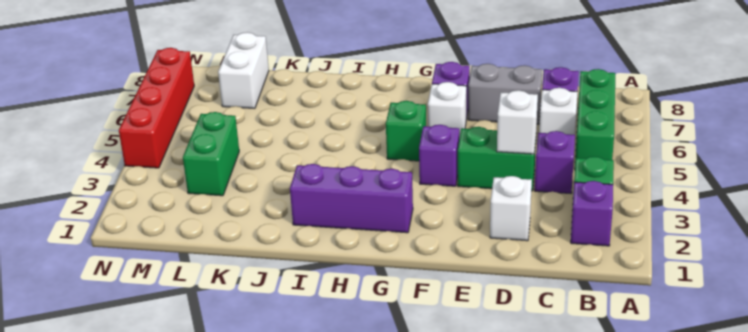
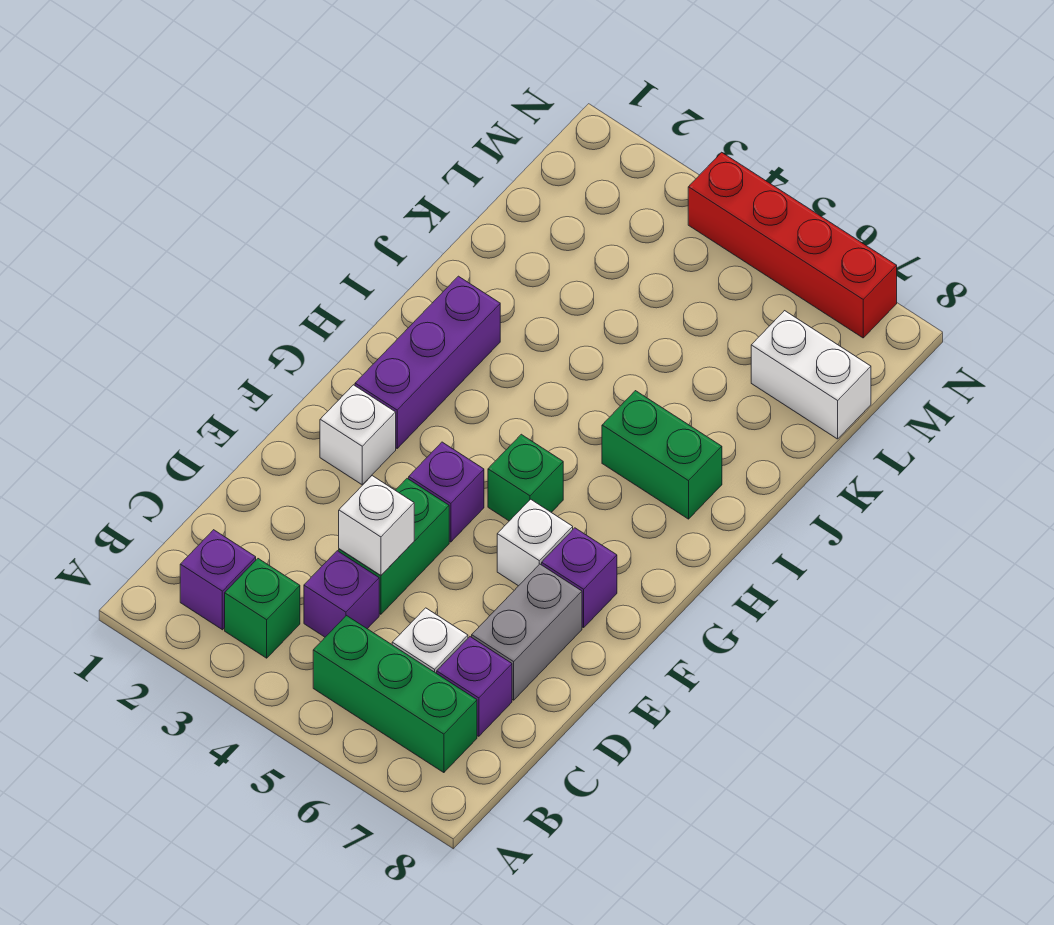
white brick D2 level 1 -> white brick F2 level 1
green brick L3:L4 level 1 -> green brick I6:I7 level 1

